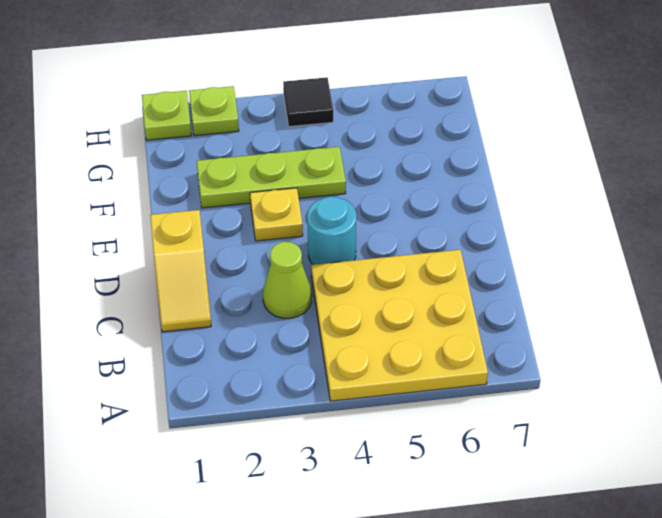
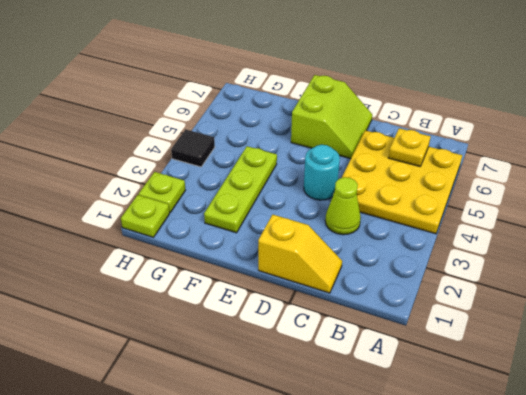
none -> lime slope D6:E7 level 1 top E
yellow plate E3 level 1 -> yellow plate B6 level 2

